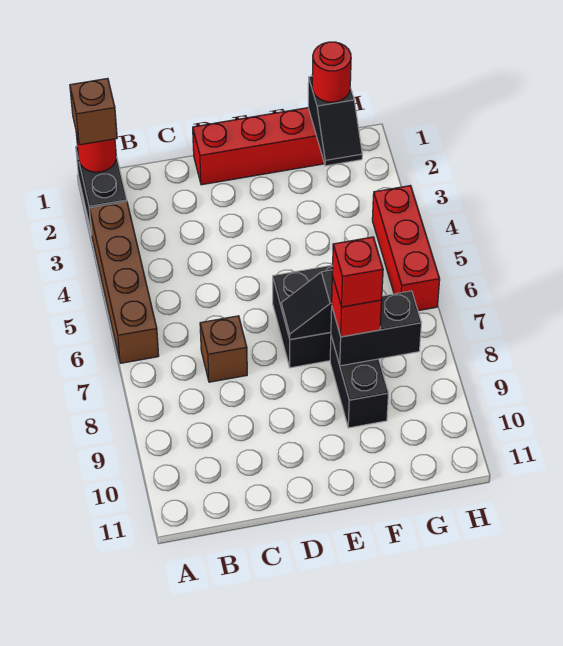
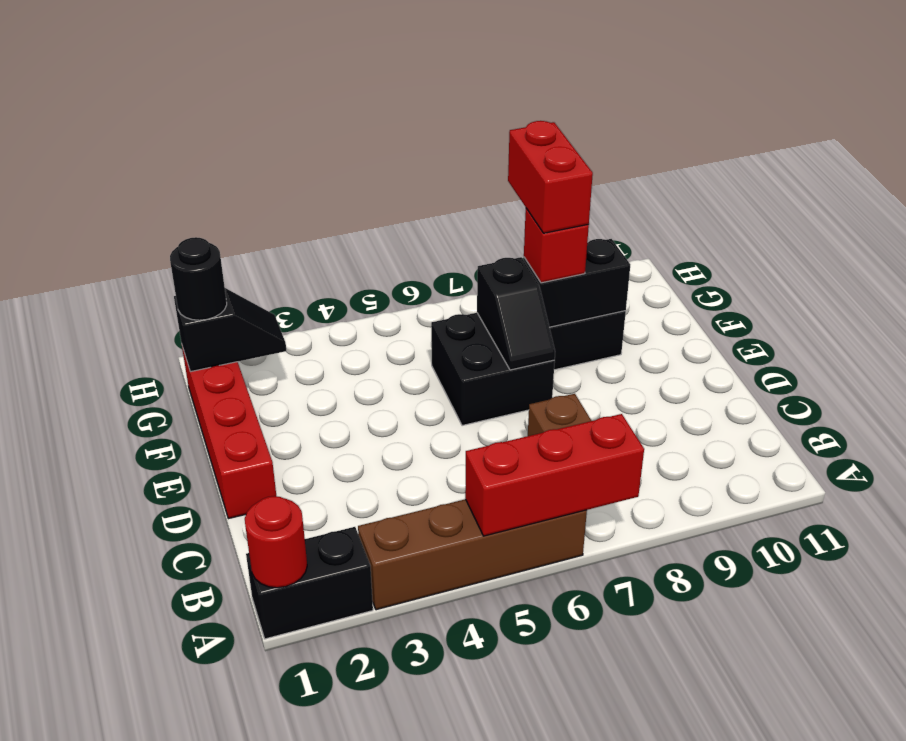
brown brick A1 level 3 -> none
black brick F8:G8 level 2 -> black brick F8:F9 level 2
red brick F8 level 4 -> red brick F8:G8 level 4
red round brick G1 level 3 -> black round brick G1 level 3
red brick H4:H6 level 1 -> red brick A5:A7 level 2

